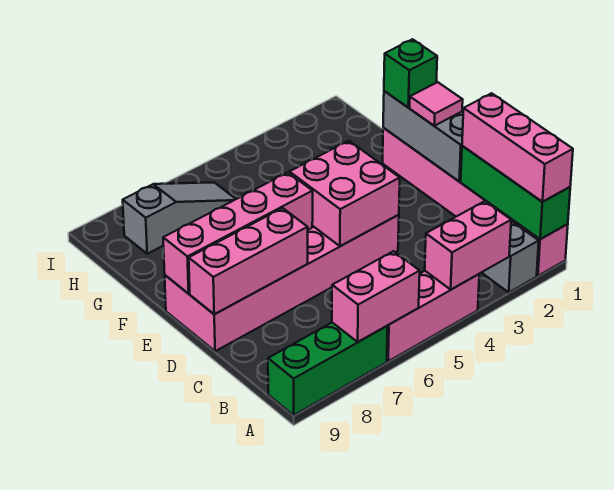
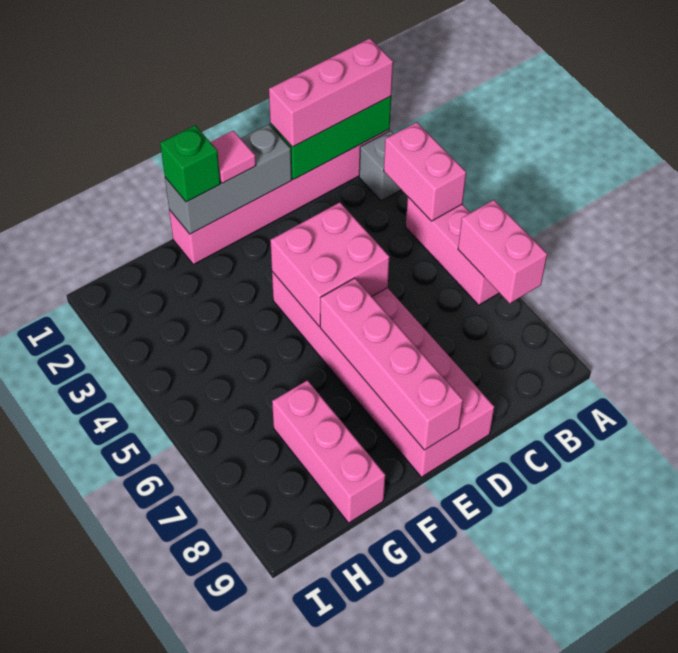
green brick A7:A9 level 1 -> none
pink brick D7:D9 level 2 -> pink brick G7:G9 level 1
grey slope H6:H8 level 1 top 8 -> none

